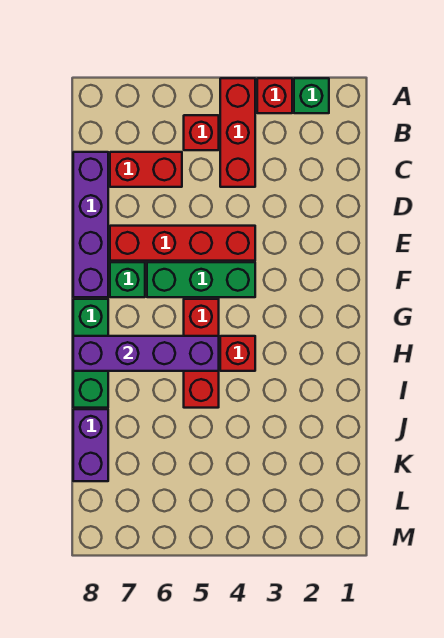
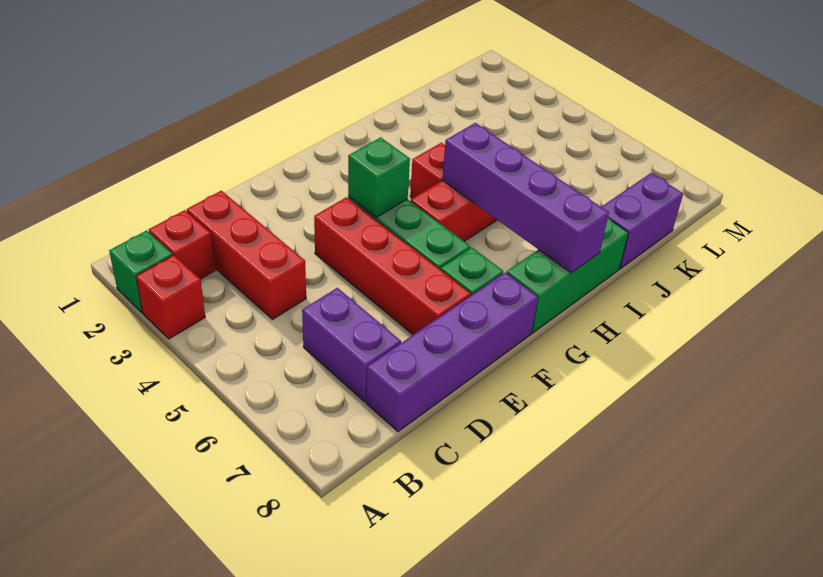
red brick A4:C4 level 1 -> red brick C2:C4 level 1
red brick B5 level 1 -> red brick B2 level 1
red brick C6:C7 level 1 -> purple brick C6:C7 level 1
none -> green brick F4 level 2

